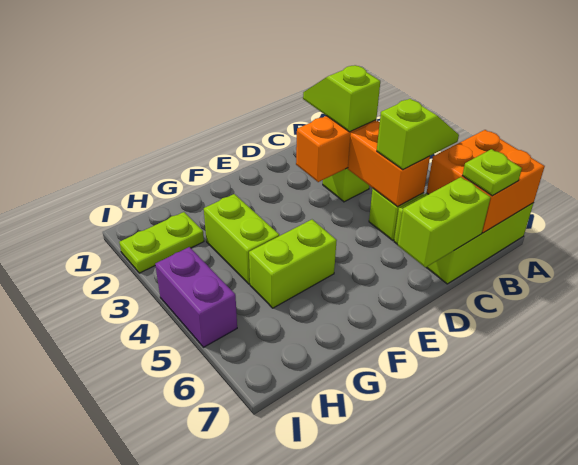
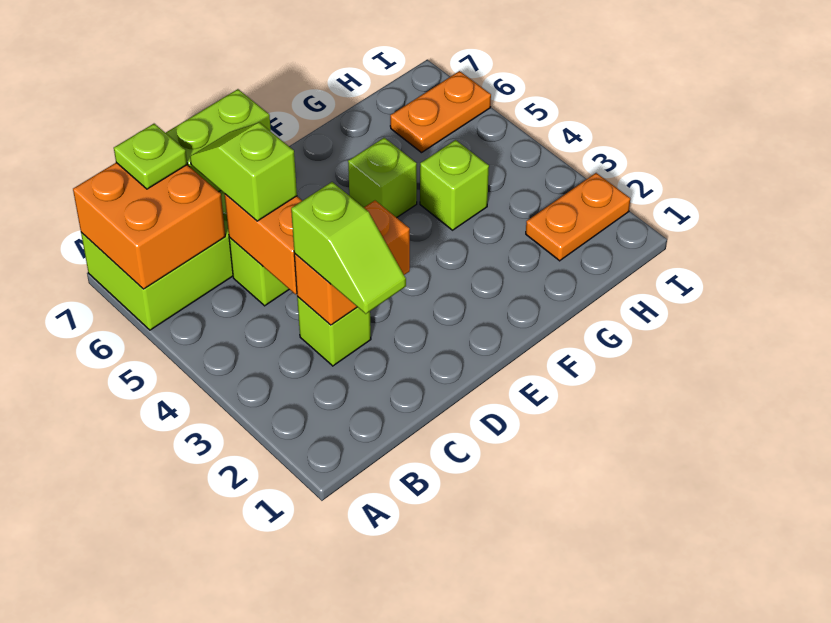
lime slope B5:C5 level 3 top C -> lime slope C5:C6 level 3 top 5
lime brick F5:G5 level 1 -> lime brick F5 level 1
lime brick G3:G4 level 1 -> lime brick G4 level 1
lime plate H2:I2 level 1 -> orange plate H2:I2 level 1
none -> orange plate H6:I6 level 1
purple brick I4:I5 level 1 -> none

